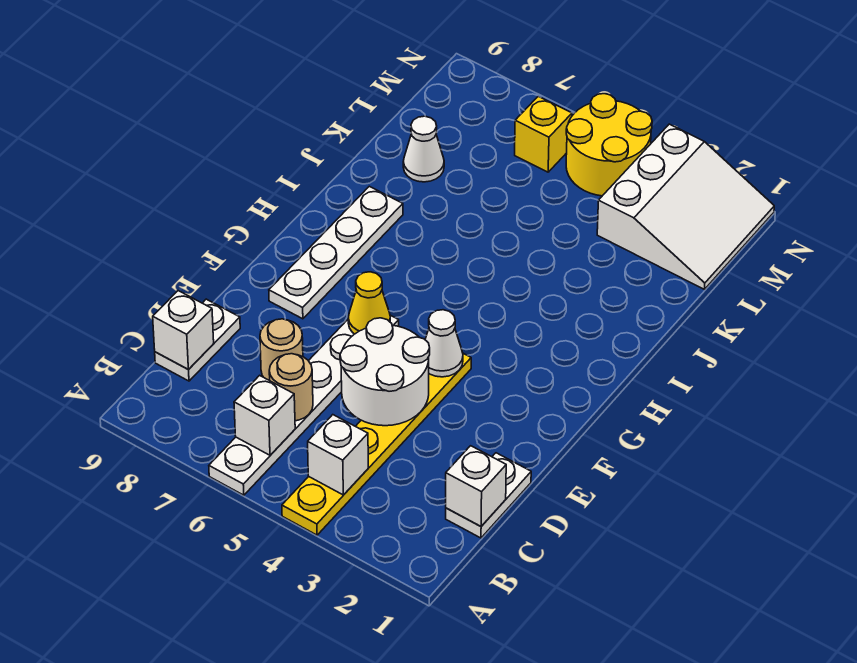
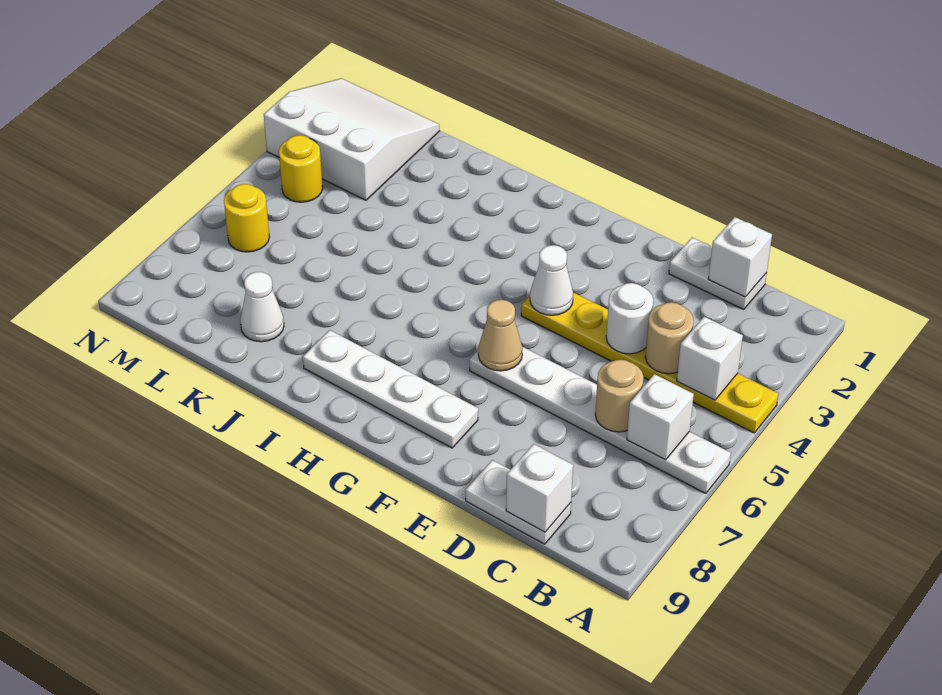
white round brick D4:E5 level 2 -> white round brick D4 level 2
tan round brick D7 level 1 -> tan round brick C4 level 2
yellow cone F6 level 2 -> tan cone F6 level 2
yellow round brick M4:N5 level 1 -> yellow round brick M4 level 1
yellow brick M6 level 1 -> yellow round brick M6 level 1

